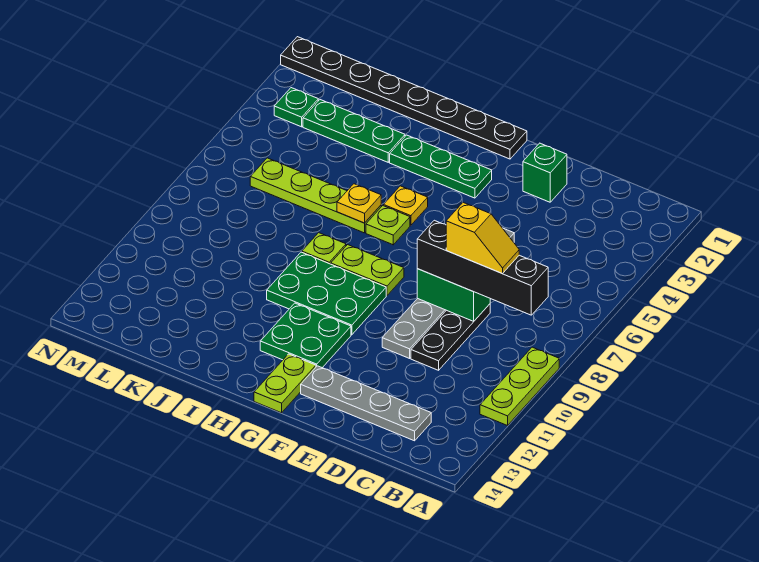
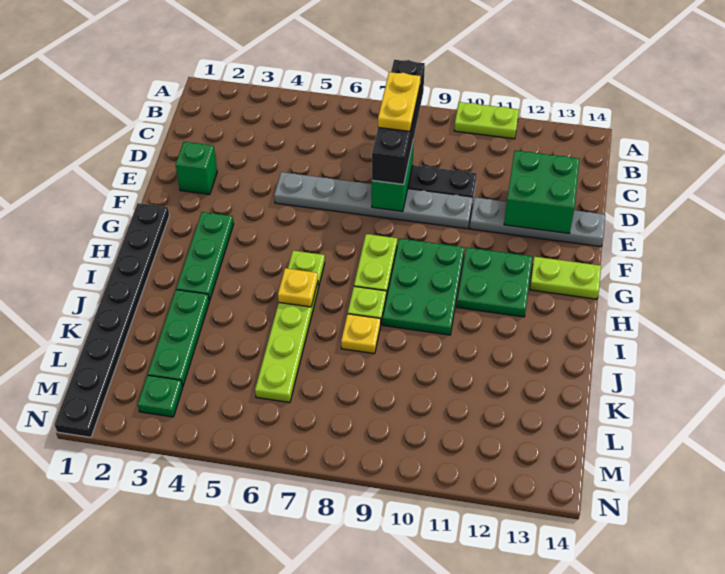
lime plate A9:A11 level 1 -> lime plate A10:A11 level 1
yellow slope C8:D8 level 4 top D -> yellow plate C8:D8 level 4
grey plate C13:F13 level 1 -> grey plate E11:E14 level 1
none -> green brick D12:E13 level 2
yellow plate H5 level 1 -> yellow plate J8 level 1

